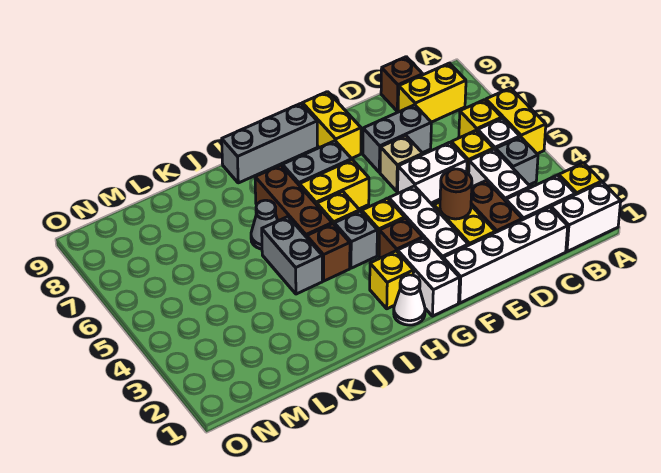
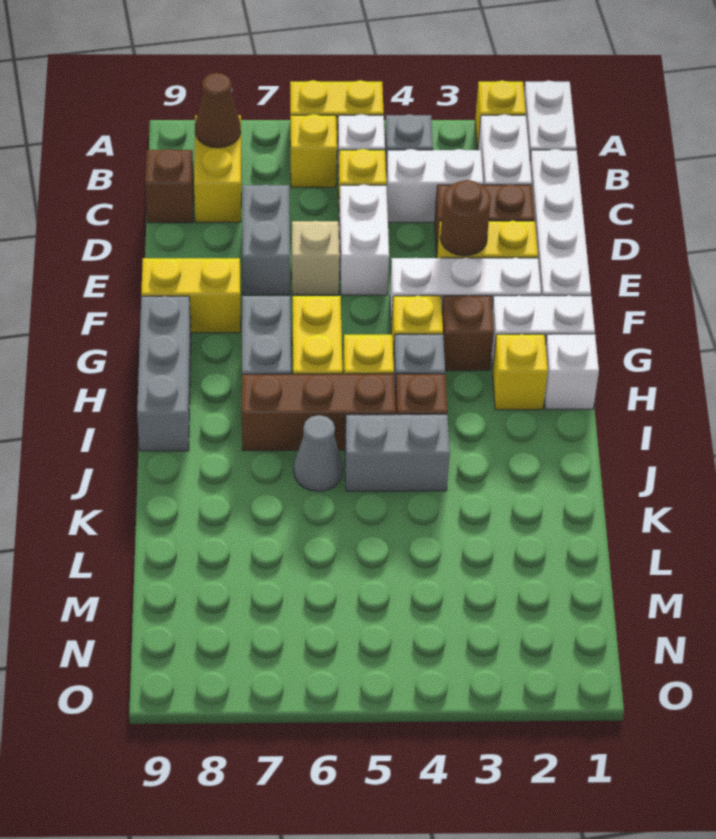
none -> brown cone B8 level 2
white cone H1 level 1 -> white brick H1 level 1

